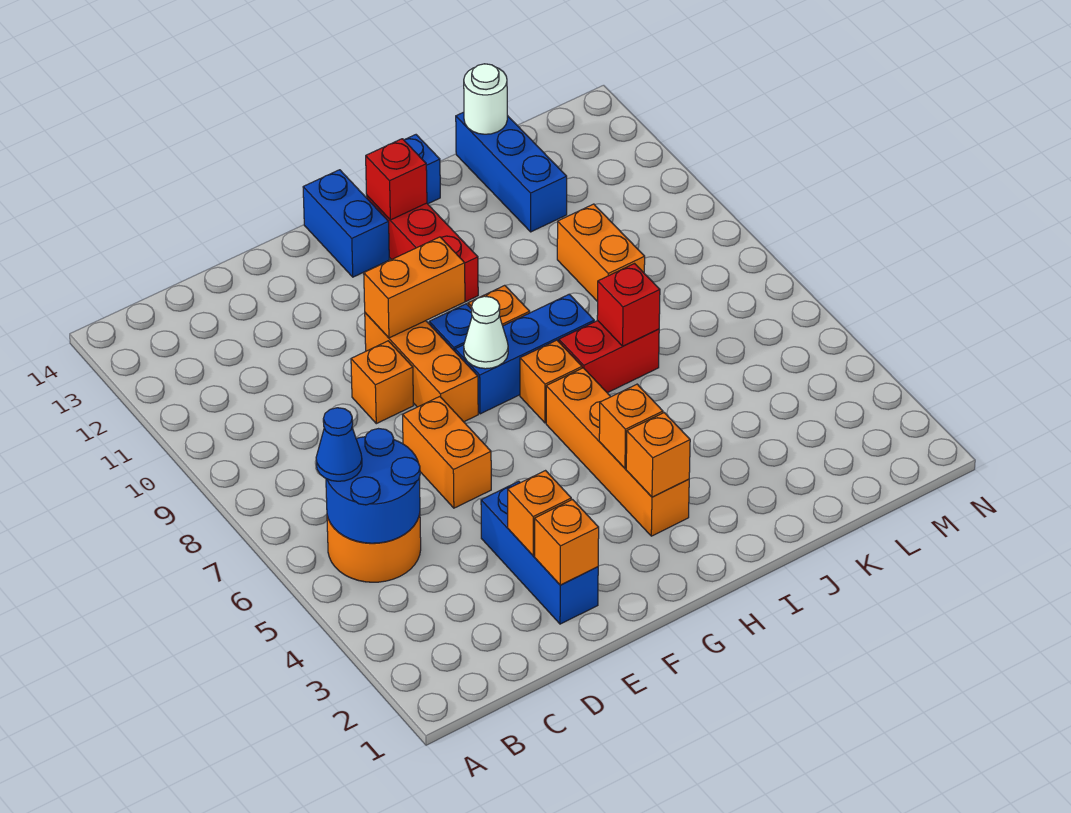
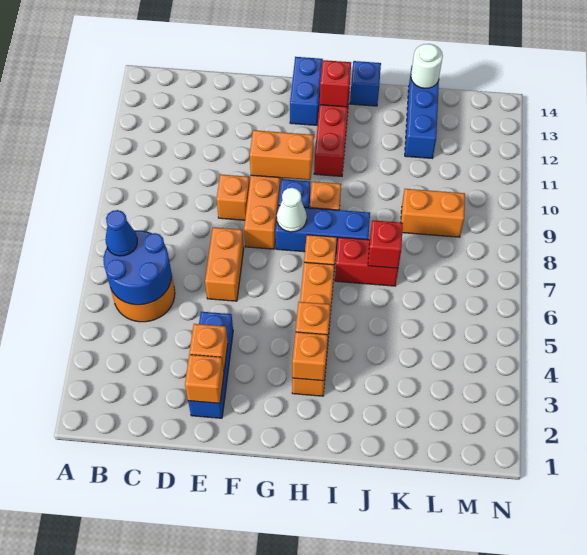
orange brick K9:K10 level 1 -> orange brick K9:L9 level 1

